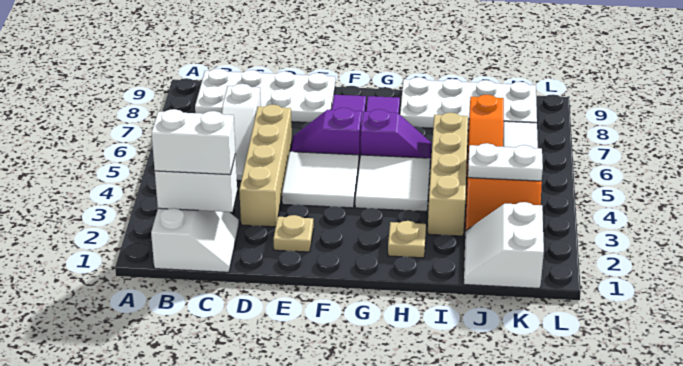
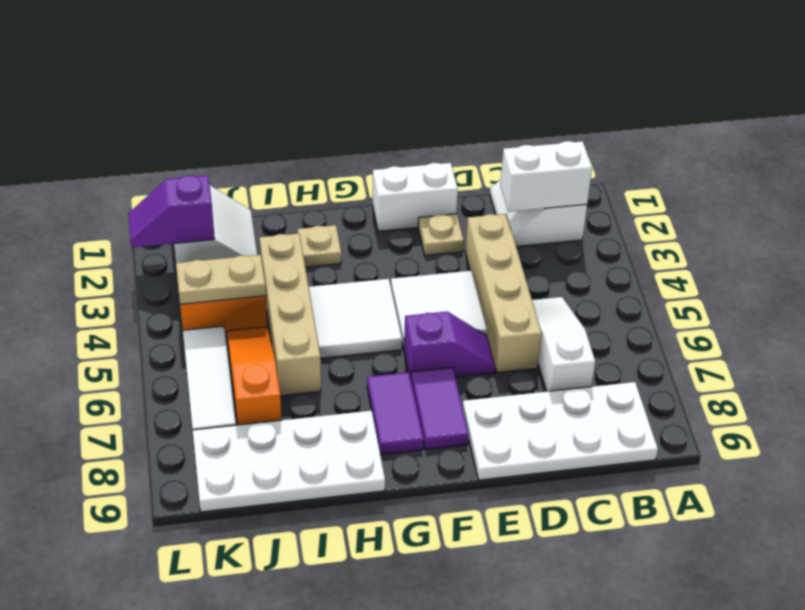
white brick B2:C2 level 3 -> white brick E1:F1 level 1
purple slope G6:H6 level 1 top G -> purple slope K2:L2 level 2 top K
white plate J4:K4 level 2 -> tan plate J4:K4 level 2

